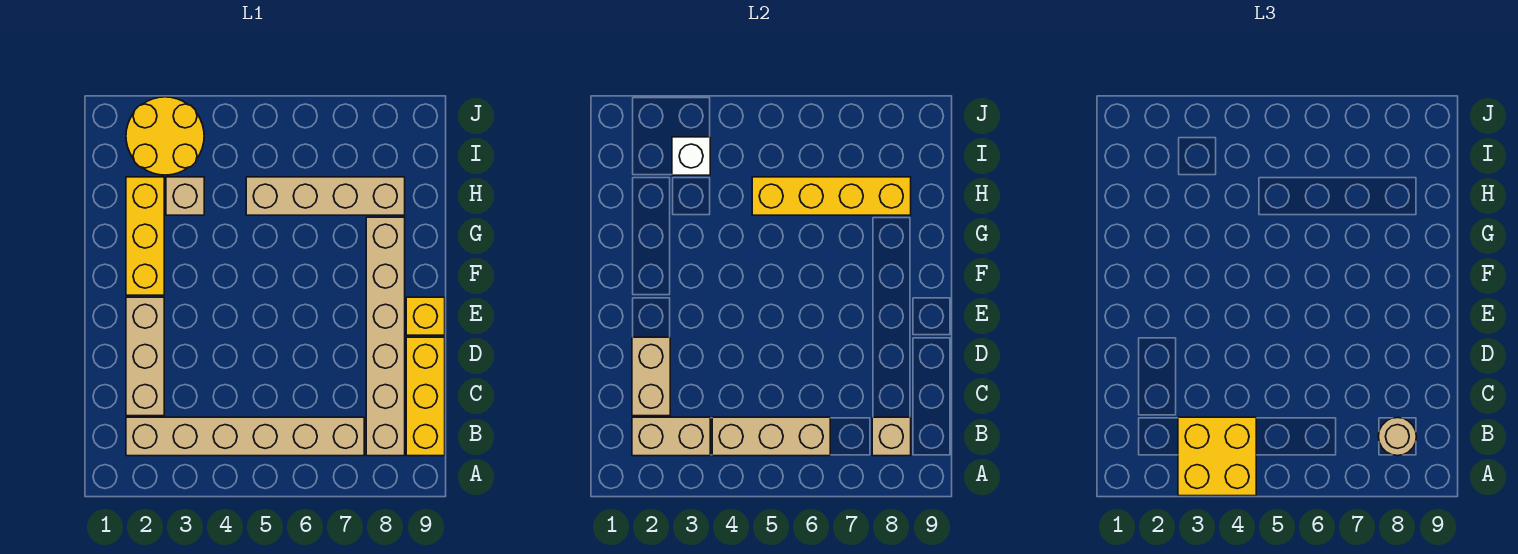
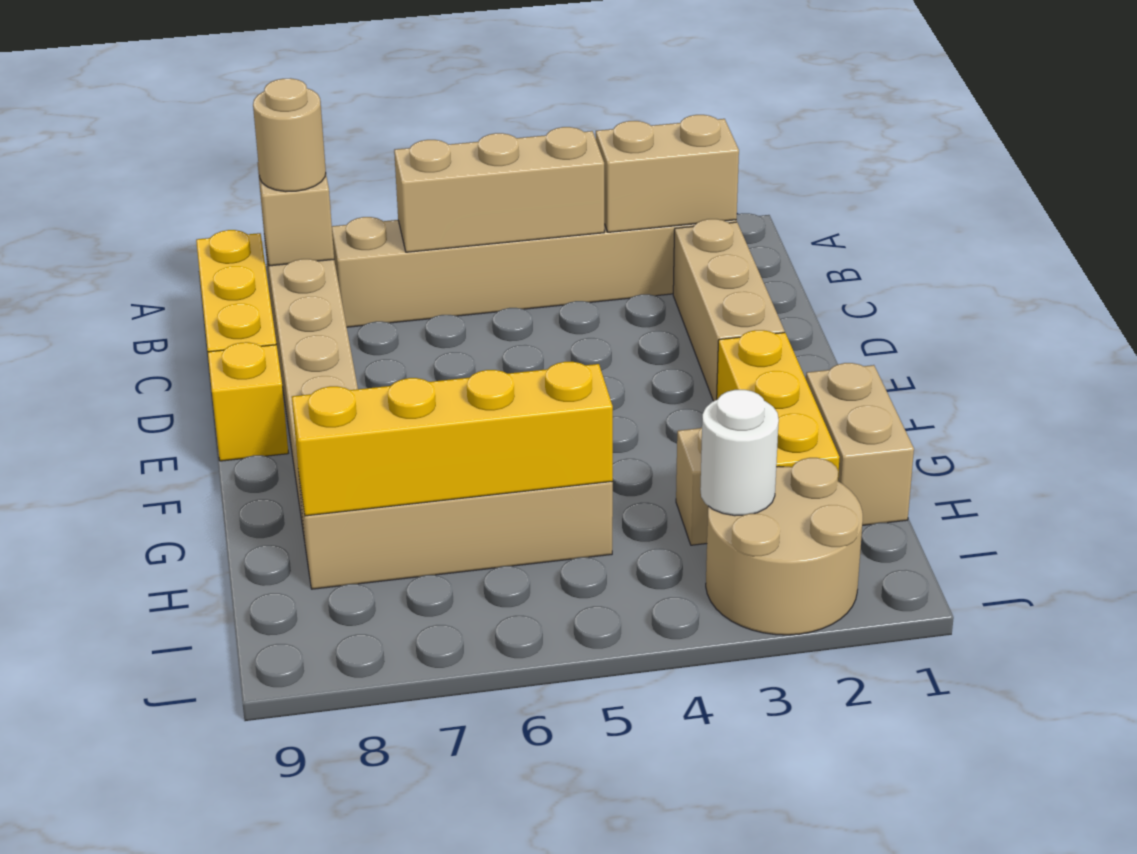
yellow brick A3:B4 level 3 -> none
tan brick C2:D2 level 2 -> tan brick G1:H1 level 1
yellow round brick I2:J3 level 1 -> tan round brick I2:J3 level 1
white brick I3 level 2 -> white round brick I3 level 2

